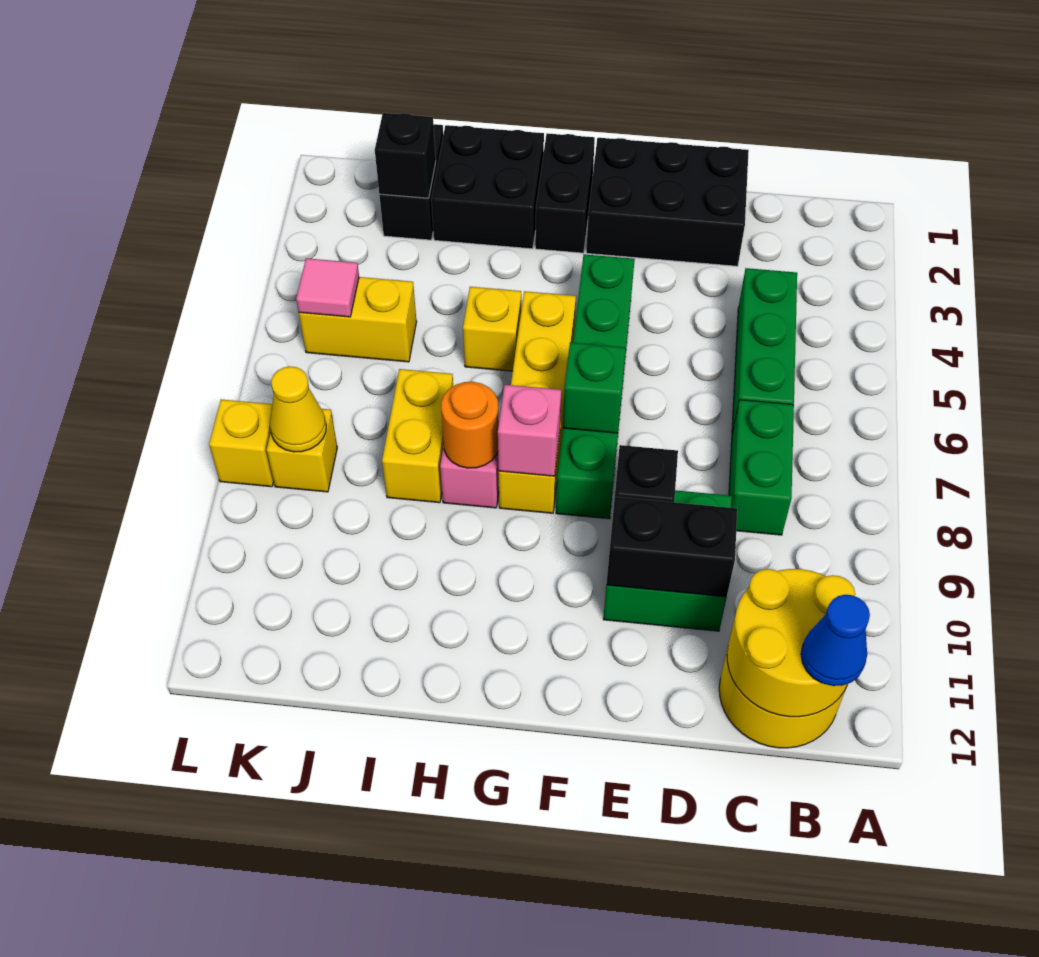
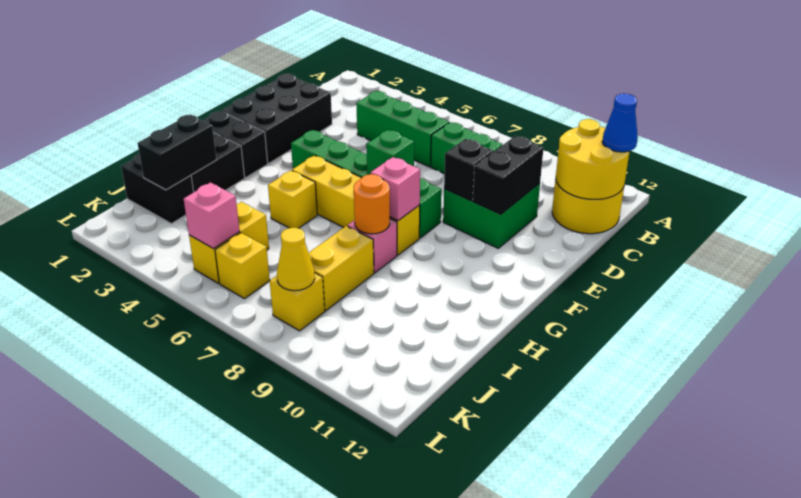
yellow brick I7:I8 level 1 -> yellow brick I8:J8 level 1
black brick J2 level 2 -> black brick I2:J2 level 2
pink tile K5 level 2 -> pink brick K5 level 2
yellow brick L8 level 1 -> yellow brick K6 level 1

